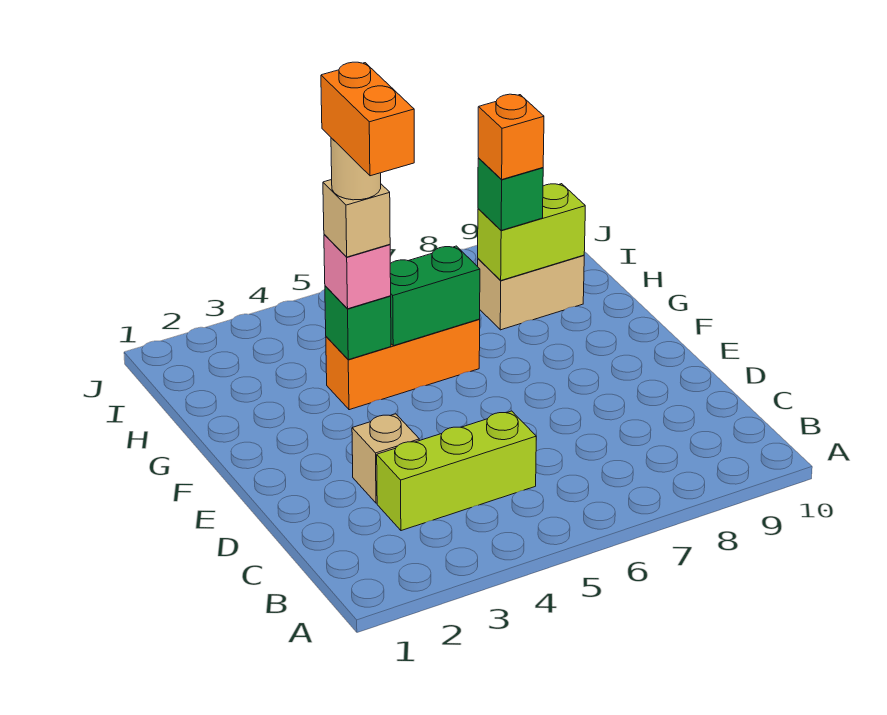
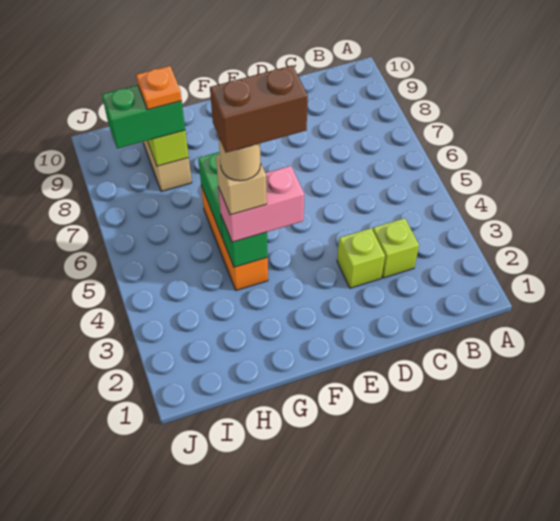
lime brick C3:C5 level 1 -> lime brick C3 level 1
tan brick D3 level 1 -> lime brick D3 level 1
orange brick F4:G4 level 6 -> brown brick F4:G4 level 6
pink brick G4 level 3 -> pink brick F4:G4 level 3
green brick H8 level 3 -> green brick H8:I8 level 3
orange brick H8 level 4 -> orange plate H8 level 4

